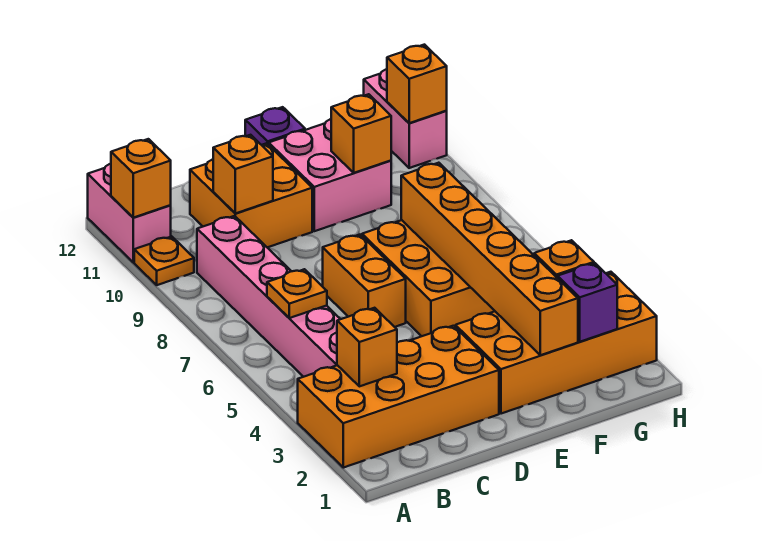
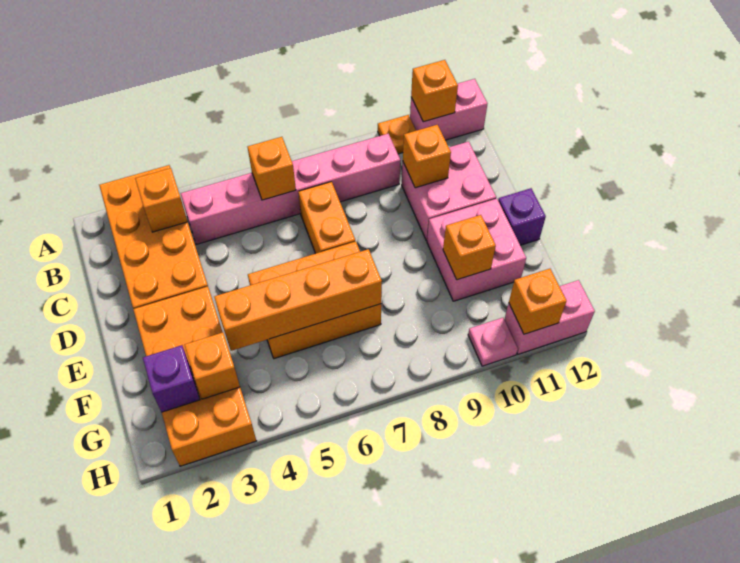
orange plate B6 level 2 -> orange brick B6 level 2
orange brick C10:D11 level 1 -> pink brick C10:D11 level 1
orange brick D6:D7 level 1 -> orange brick C7:D7 level 1
orange brick F2:F7 level 2 -> orange brick F4:F7 level 2
none -> pink plate H10 level 1

